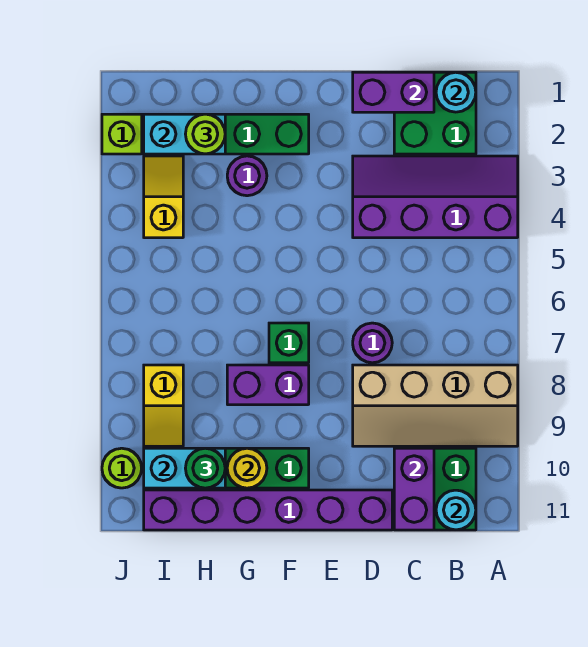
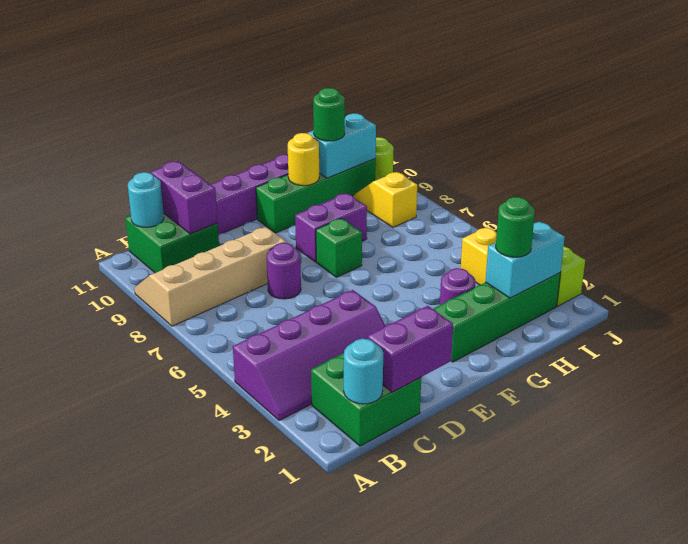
lime round brick H2 level 3 -> green round brick H2 level 3

